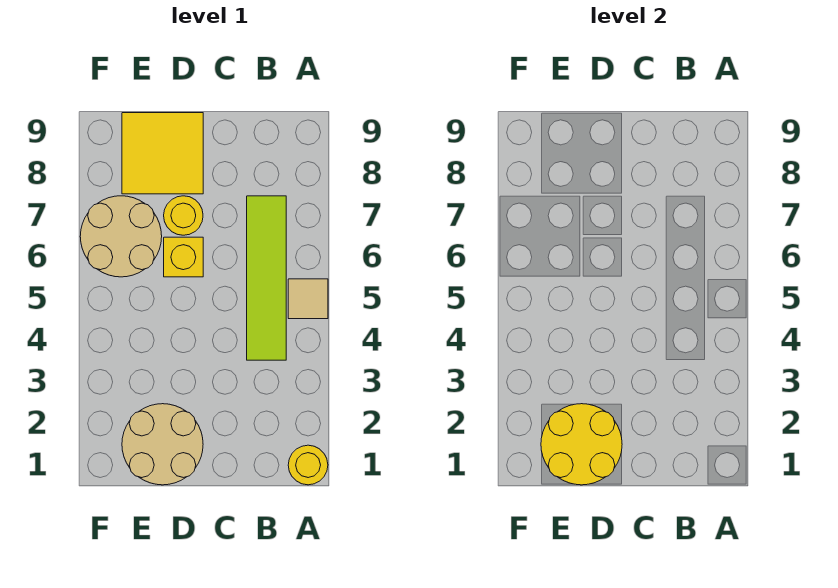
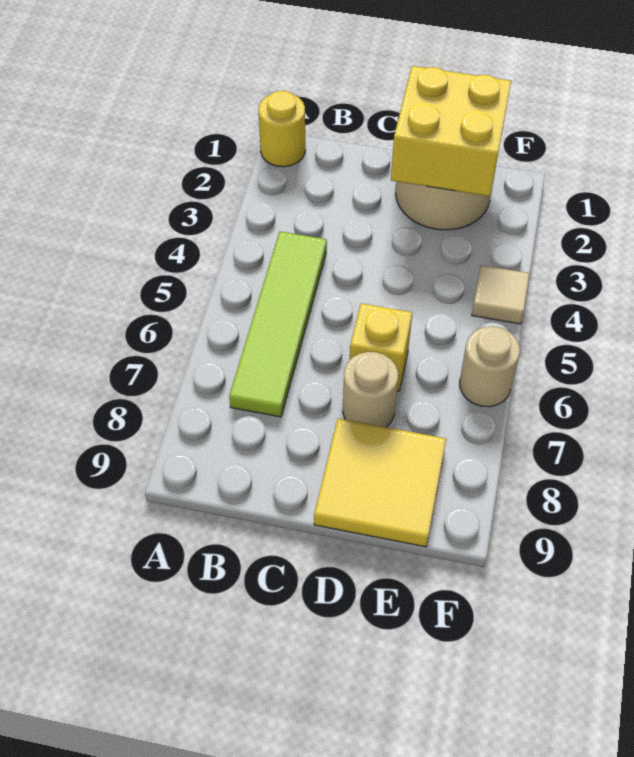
tan tile A5 level 1 -> tan tile F4 level 1
yellow round brick D1:E2 level 2 -> yellow brick D1:E2 level 2
yellow round brick D7 level 1 -> tan round brick D7 level 1
tan round brick E6:F7 level 1 -> tan round brick F6 level 1

